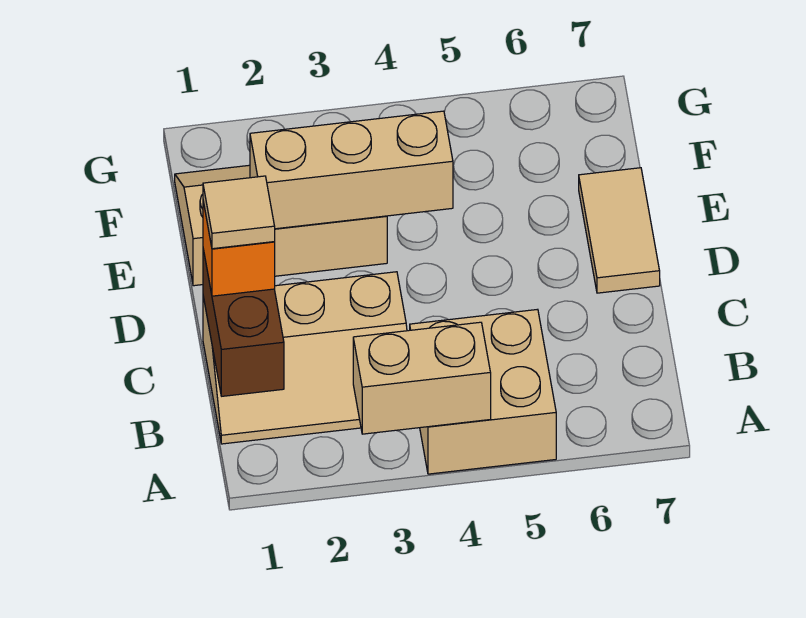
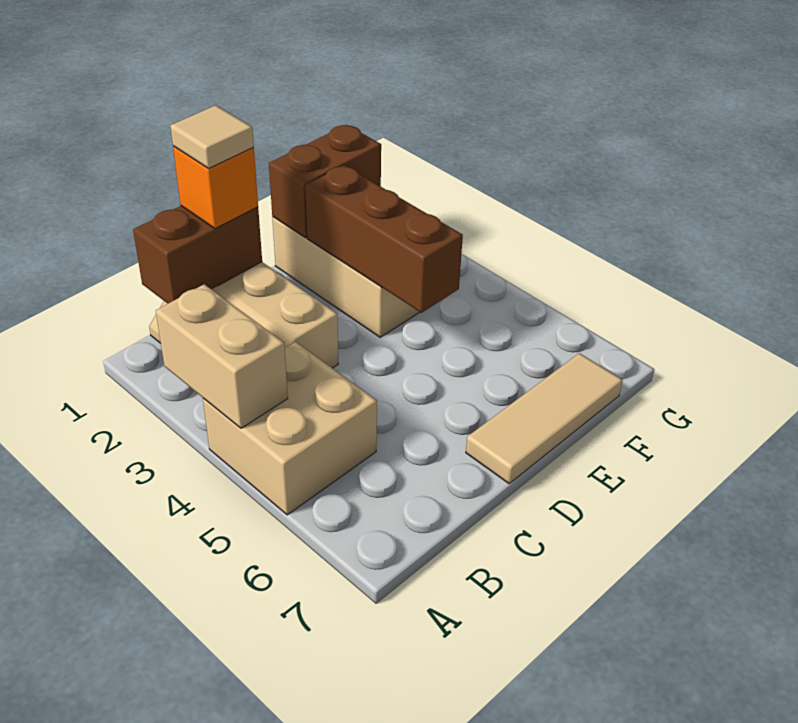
tan tile D7:E7 level 1 -> tan tile D7:F7 level 1
none -> brown brick E1:F1 level 2
tan brick E2:E4 level 2 -> brown brick E2:E4 level 2

